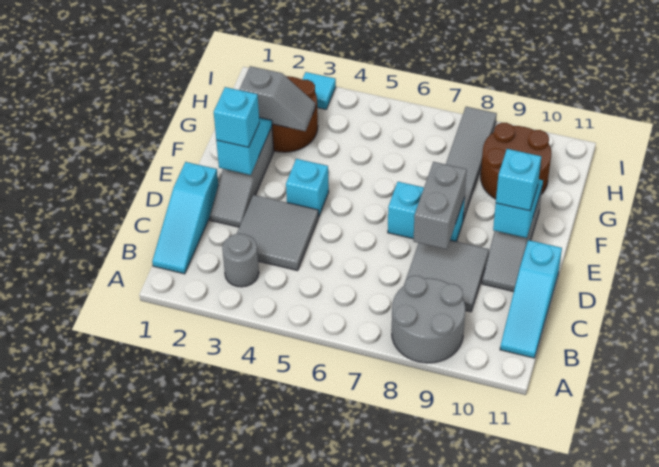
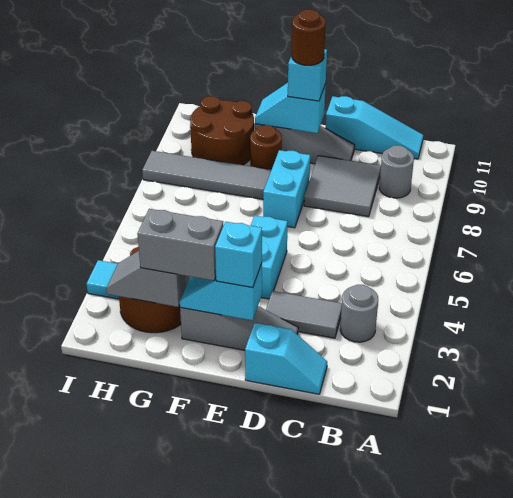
grey round brick A8:B9 level 1 -> grey round brick B9 level 1
cyan slope B1:D1 level 1 top D -> cyan slope C1:D1 level 1 top D
grey tile C3:D4 level 1 -> grey tile C3:D3 level 1
grey brick D8:E8 level 2 -> grey brick F2:G2 level 3
cyan brick E4 level 1 -> cyan brick E4:E5 level 1
none -> brown round brick E10 level 4
none -> brown round brick F9 level 1
grey slope G2:G3 level 2 top 2 -> grey slope G2:H2 level 2 top G

